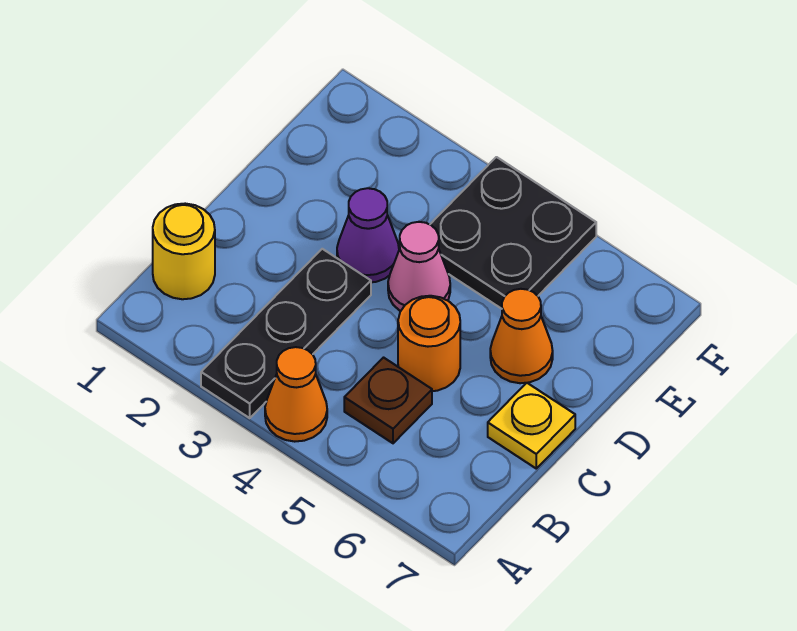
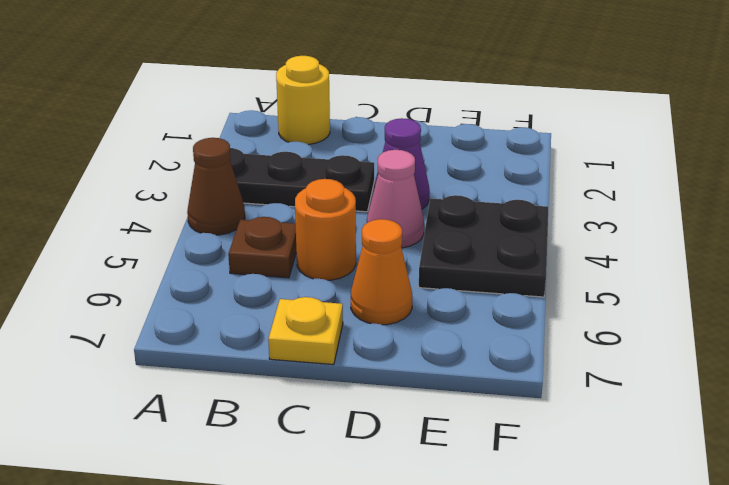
orange cone A4 level 1 -> brown cone A4 level 1

